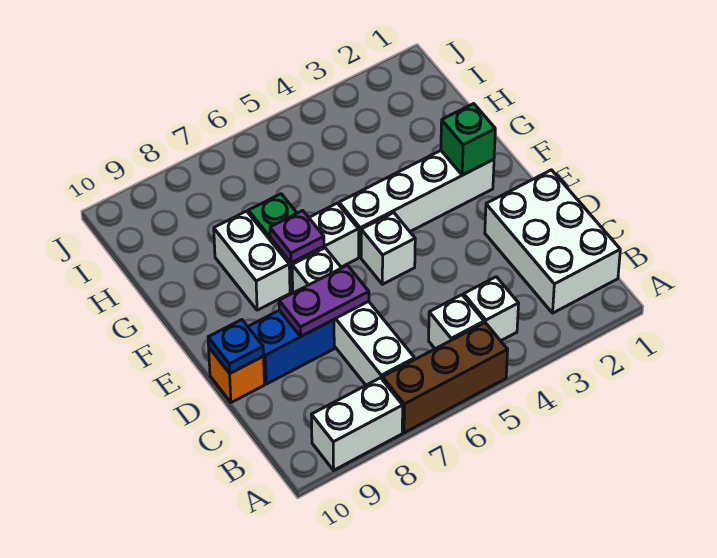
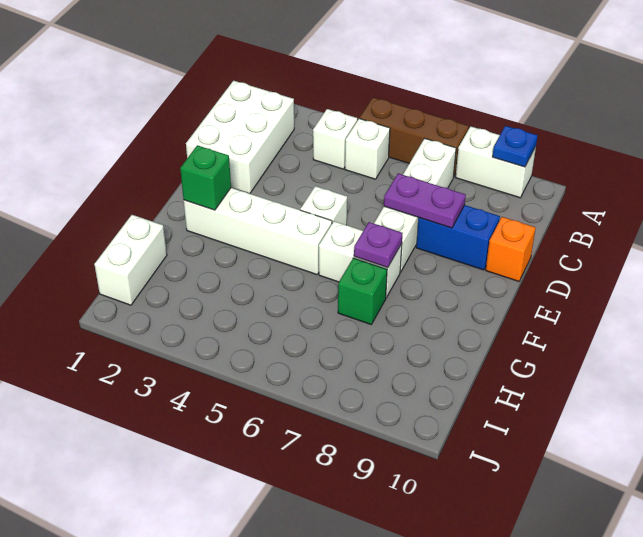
blue plate D10 level 2 -> blue plate A9 level 2
white brick F8:G8 level 1 -> white brick H1:I1 level 1

